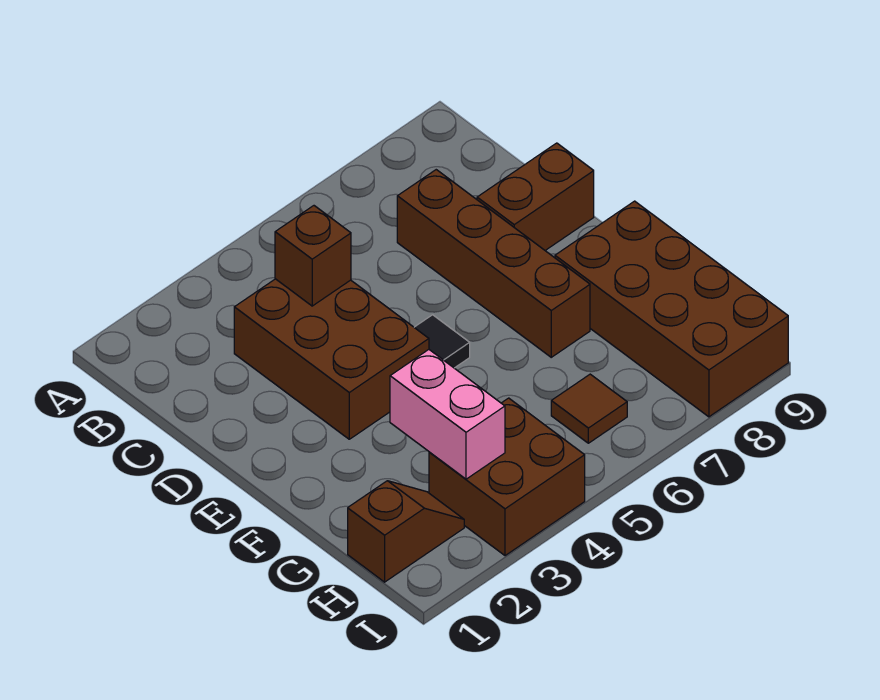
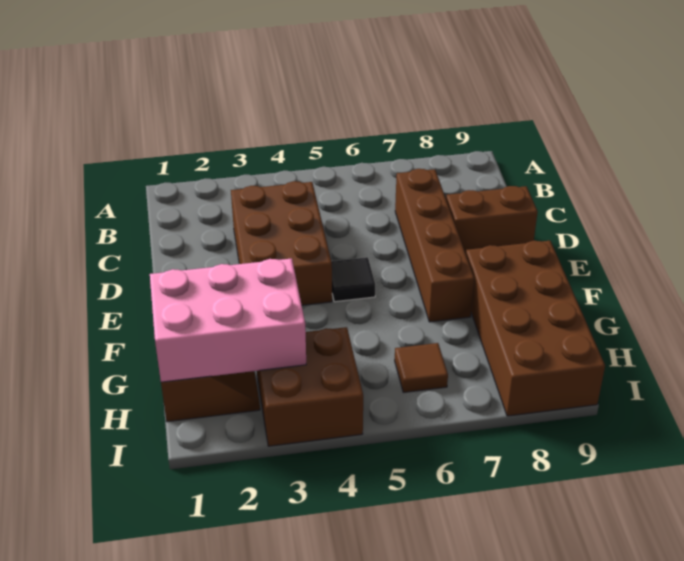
brown brick C4 level 2 -> none
pink brick G3:H3 level 2 -> pink brick G1:H3 level 2

